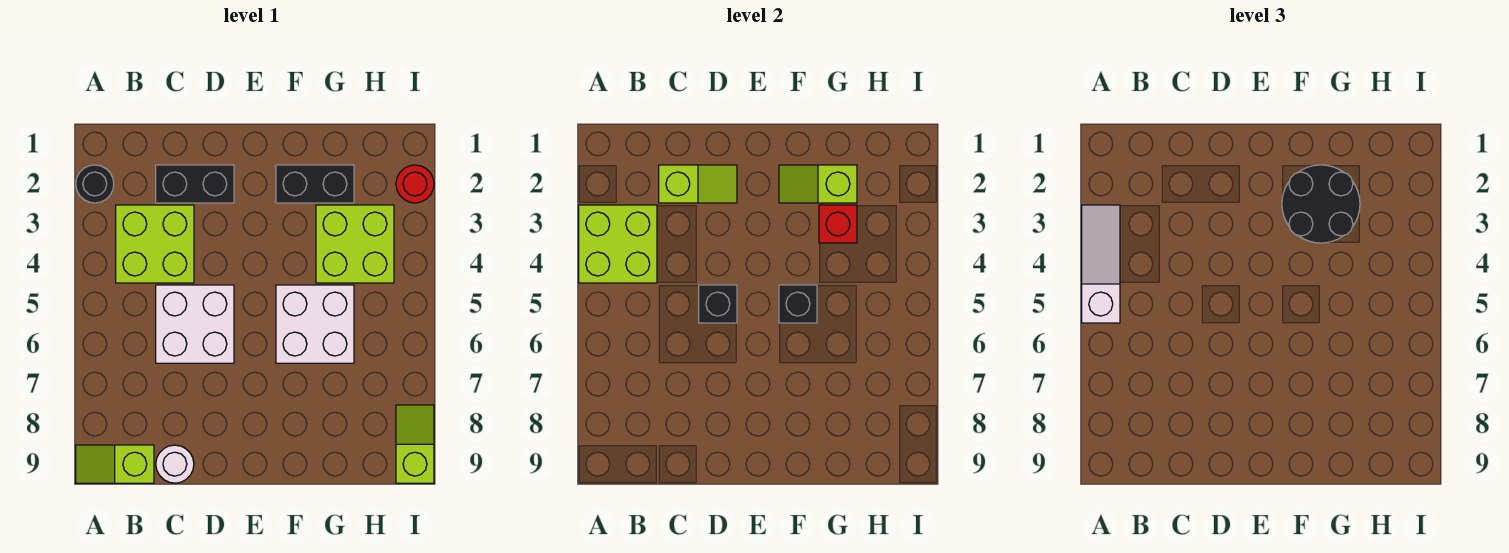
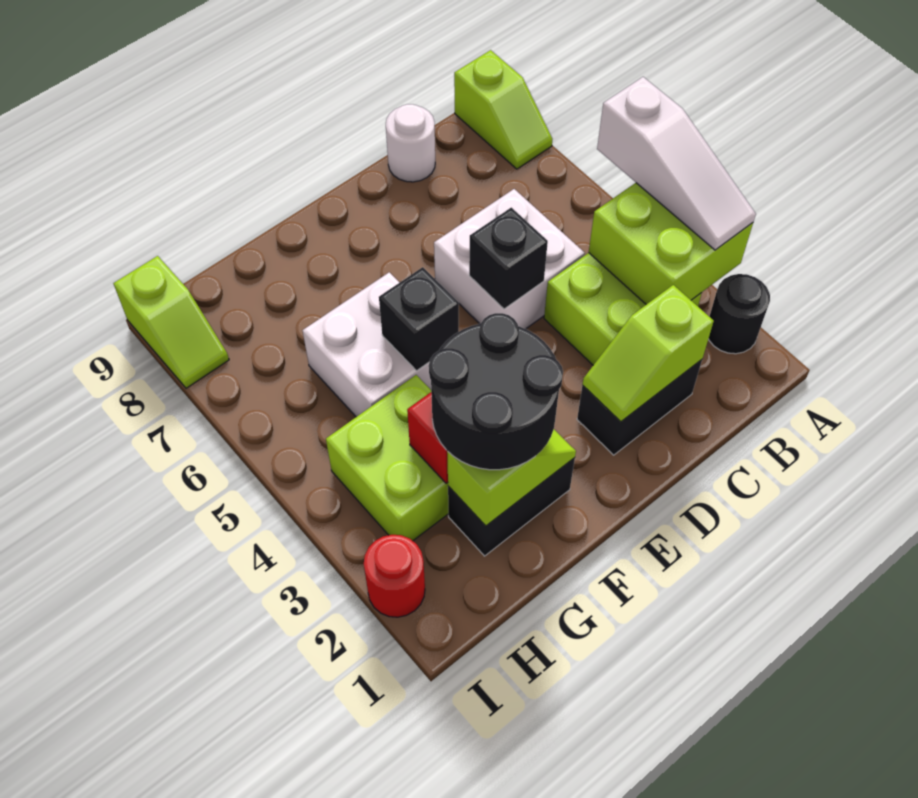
lime slope A9:B9 level 1 top B -> lime slope A8:A9 level 1 top 9

